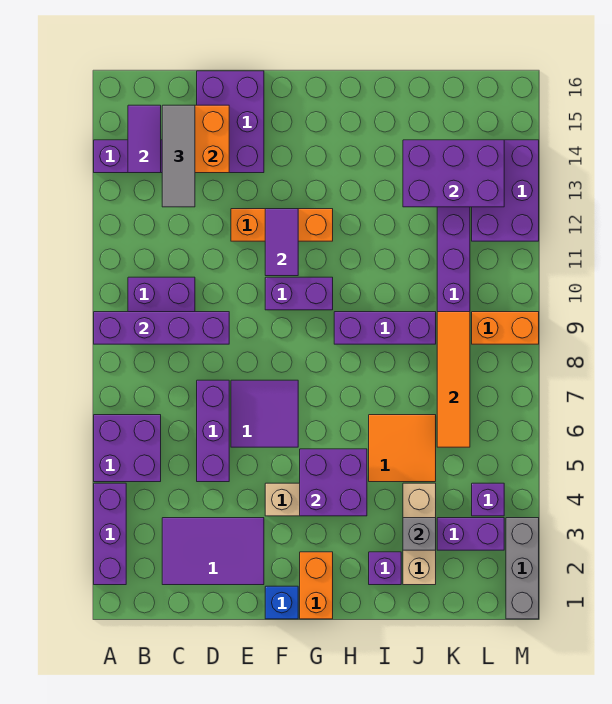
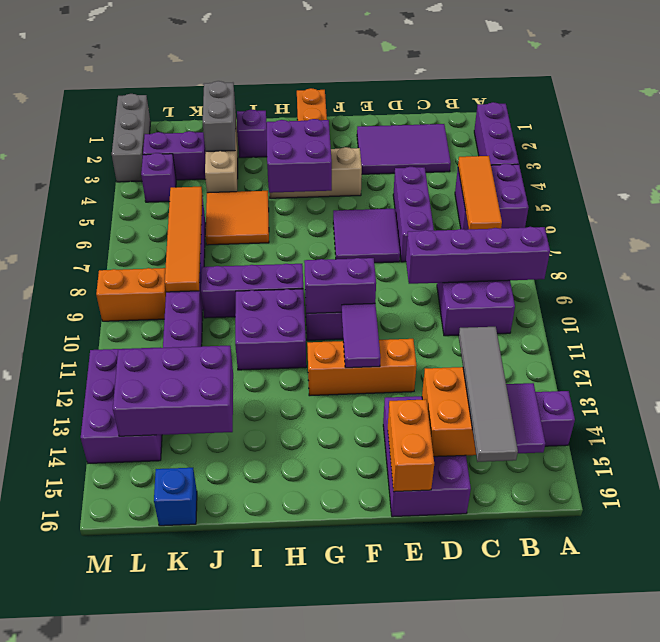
none -> orange tile B5:B7 level 2
grey tile C13:C15 level 3 -> grey tile C13:C16 level 3
none -> orange brick E15:E16 level 2
blue brick F1 level 1 -> blue brick K16 level 1
none -> purple brick F10:G10 level 2
none -> purple brick H10:I11 level 1
grey brick J3 level 2 -> grey brick J2:J3 level 2

